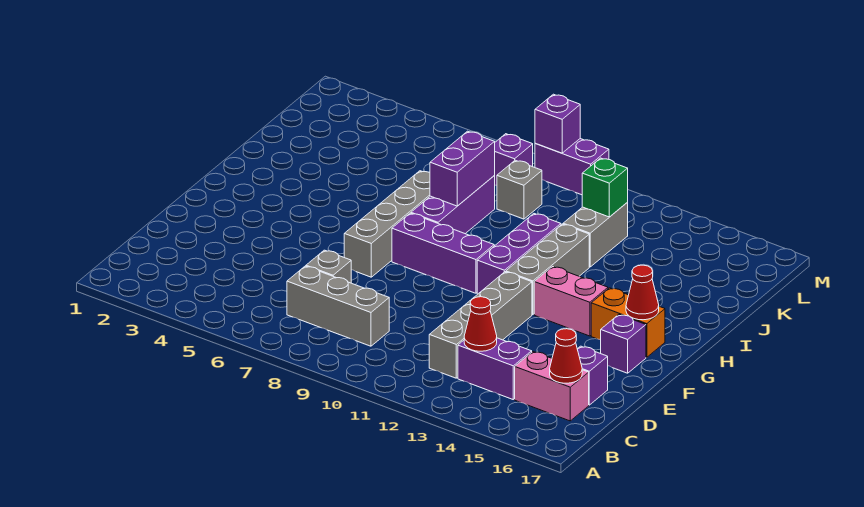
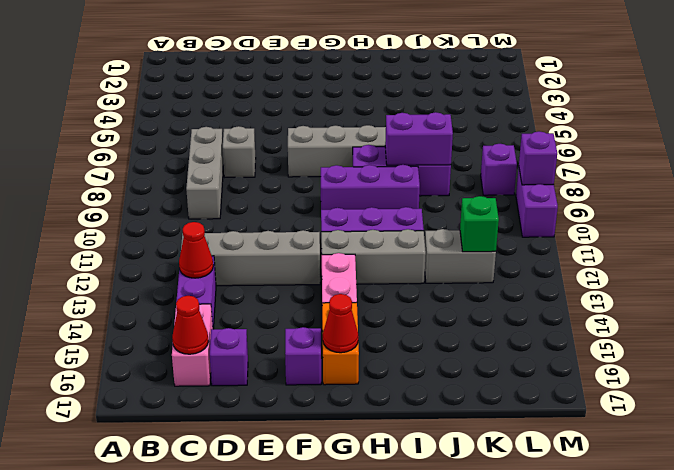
purple brick G8:G10 level 1 -> purple brick G9:I9 level 1
grey brick K9 level 1 -> none

